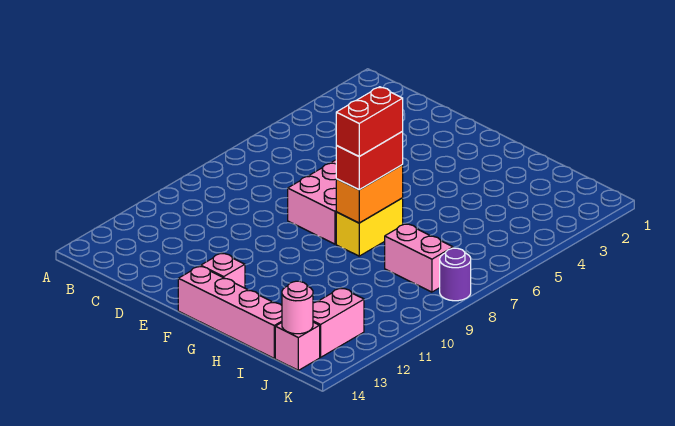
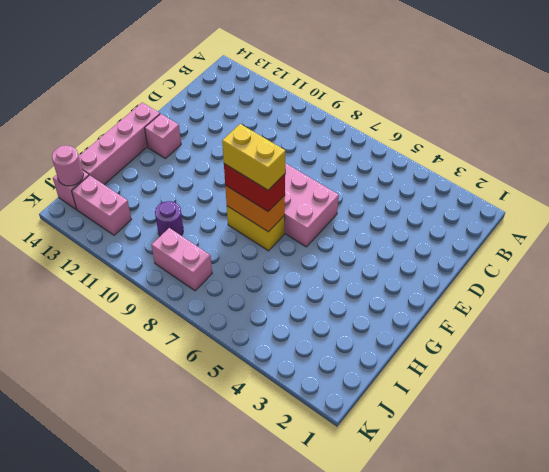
red brick G7:G8 level 4 -> yellow brick G7:G8 level 4
pink brick I8:J8 level 1 -> pink brick J8:J9 level 1
purple round brick K8 level 1 -> purple round brick I10 level 1

